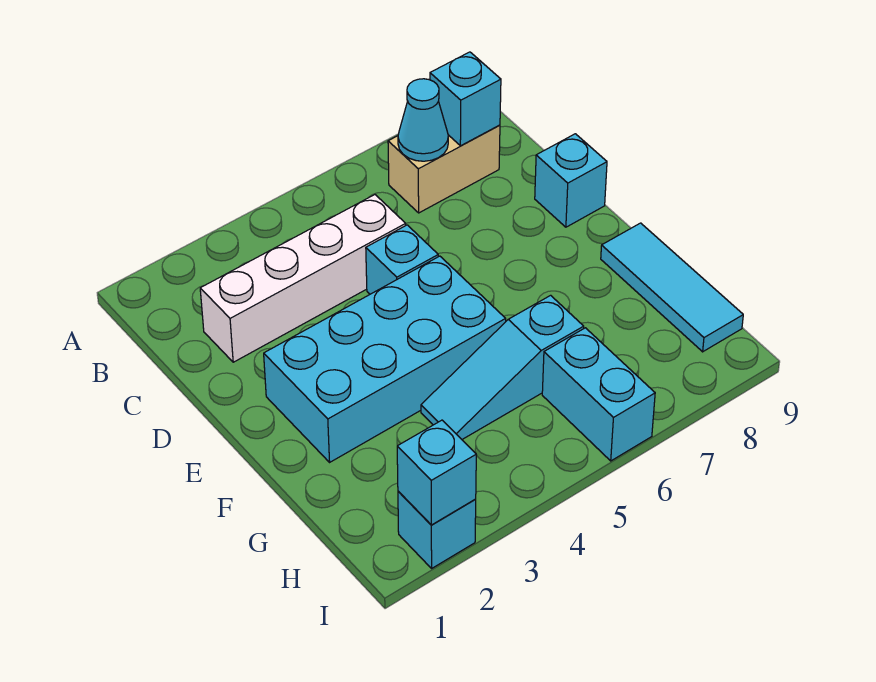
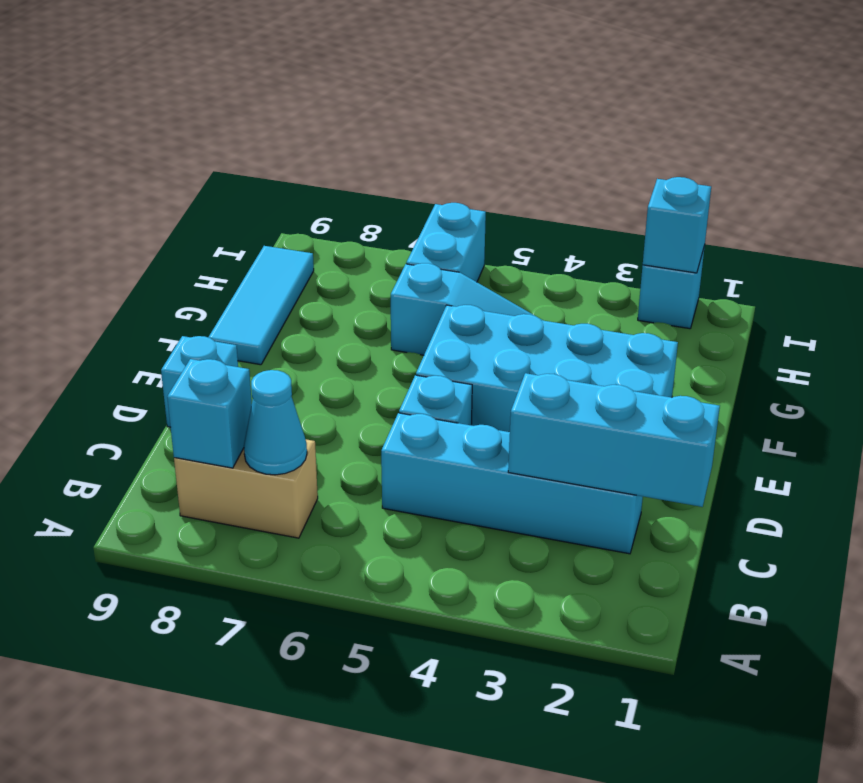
none -> cyan brick C1:C3 level 2
white brick C2:C5 level 1 -> cyan brick C2:C5 level 1

